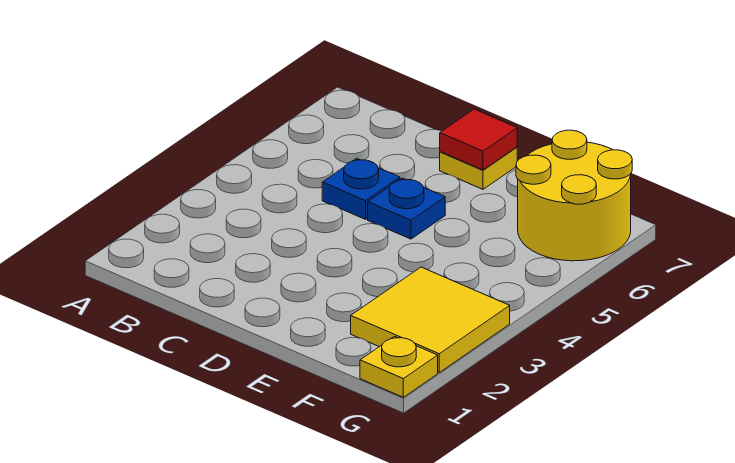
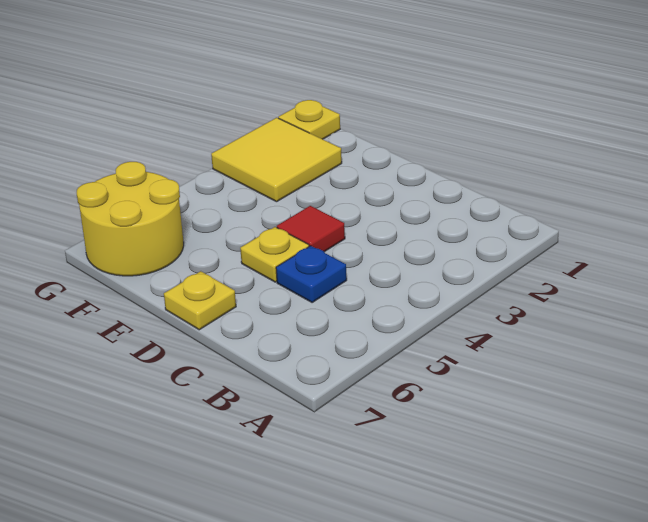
blue plate D5 level 1 -> yellow plate D5 level 1
red tile D7 level 2 -> red tile D4 level 1

